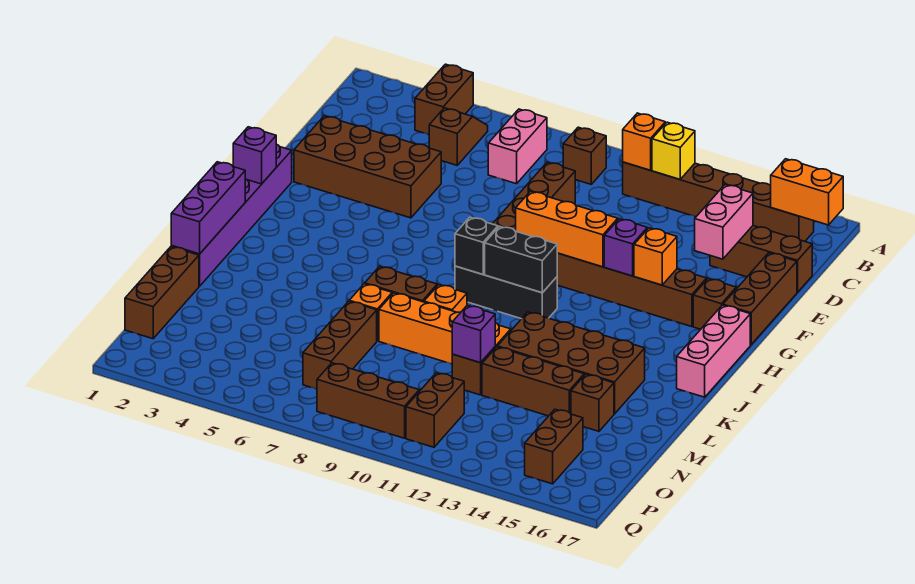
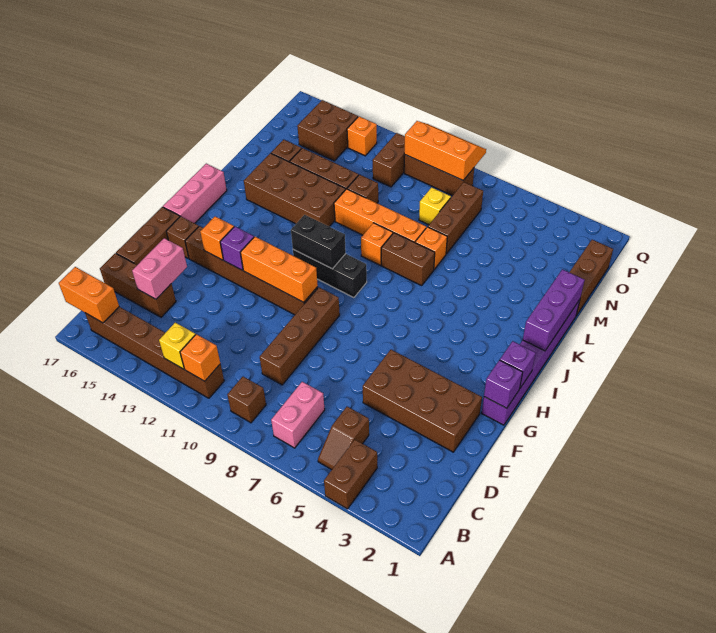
black brick I9 level 2 -> none
purple brick M11 level 2 -> purple brick G1 level 2
none -> yellow brick N8 level 1
brown brick O15:P15 level 1 -> brown brick O14:P15 level 1
none -> orange slope P8:Q10 level 2 top P
none -> orange brick P13 level 1

